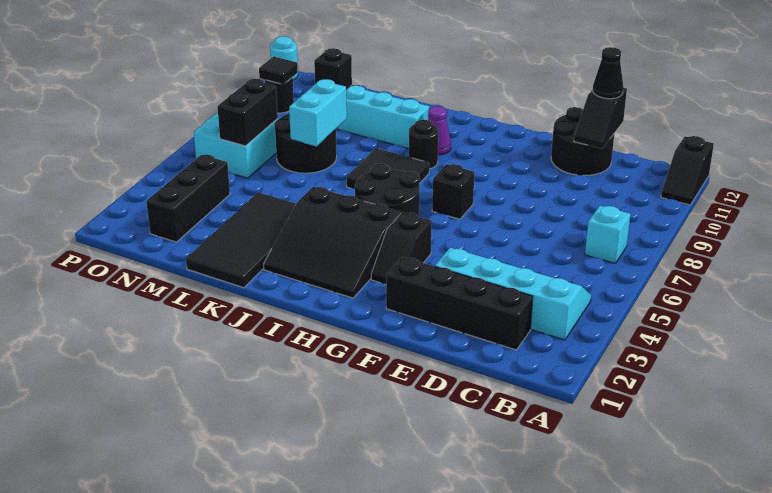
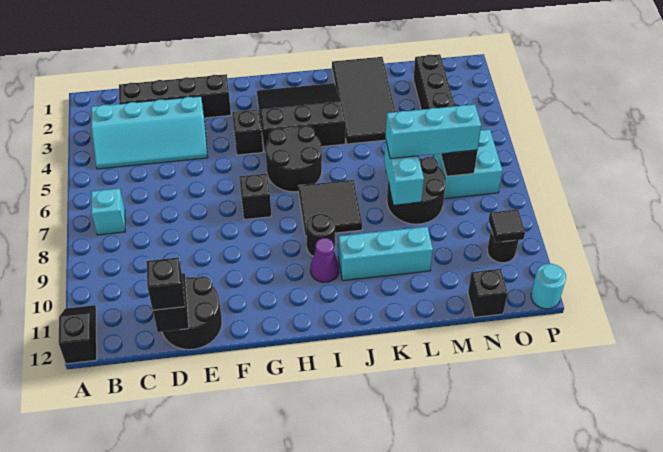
black cone D12 level 3 -> black brick D12 level 3
none -> cyan brick L7:N7 level 3

